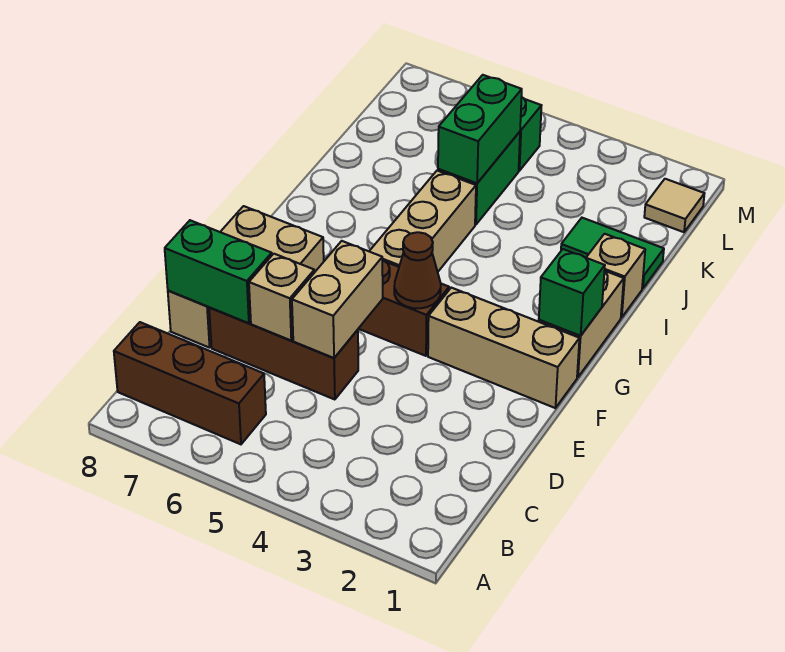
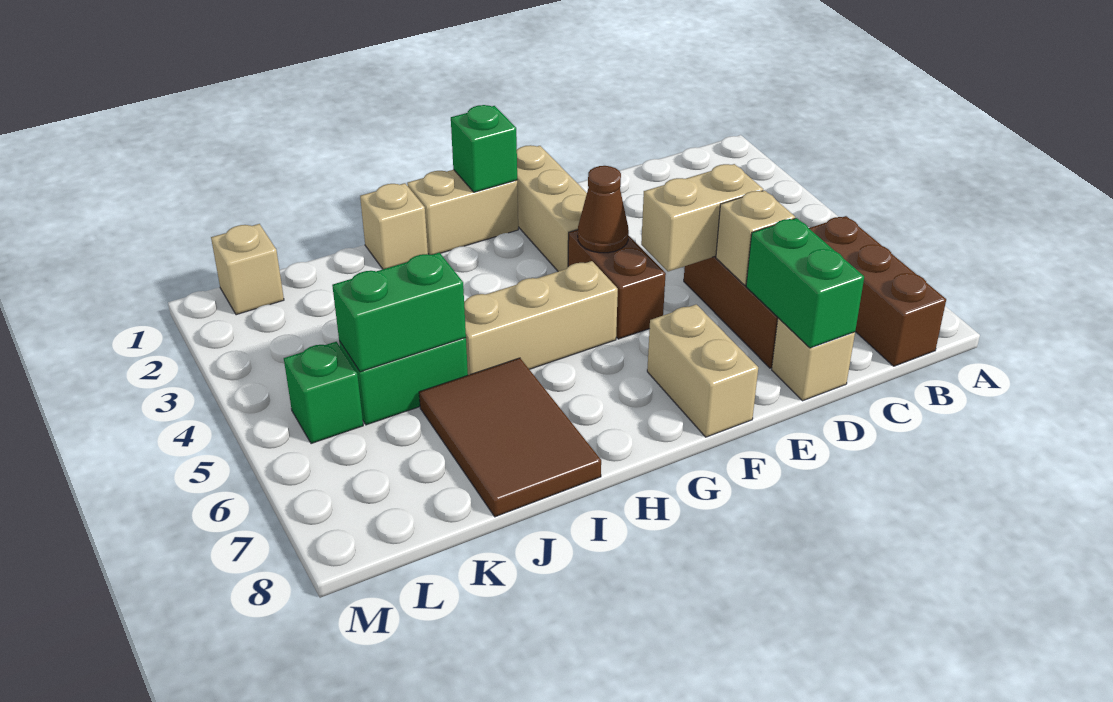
none -> brown tile I6:J8 level 1
green tile J1:J2 level 1 -> none
tan tile L1 level 1 -> tan brick L1 level 1

